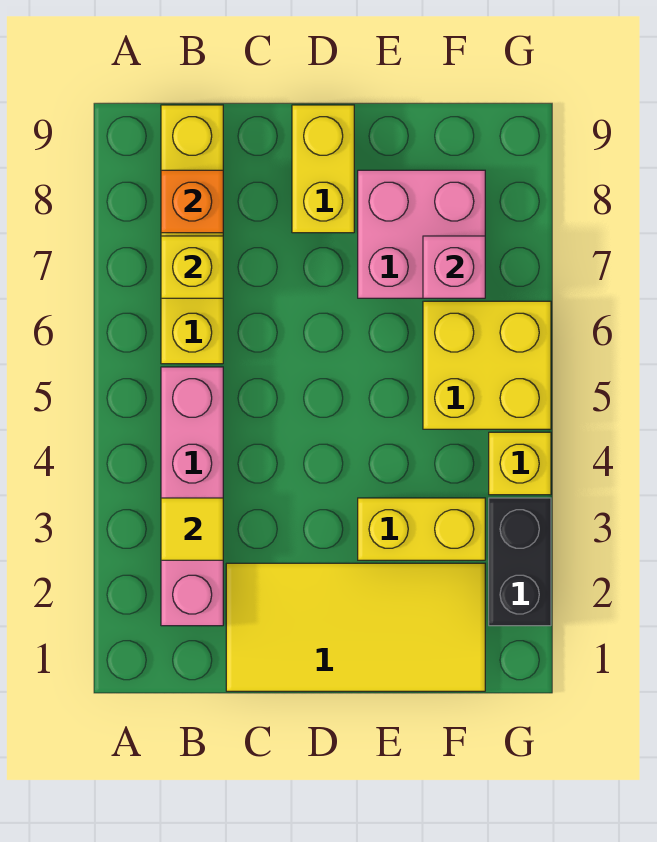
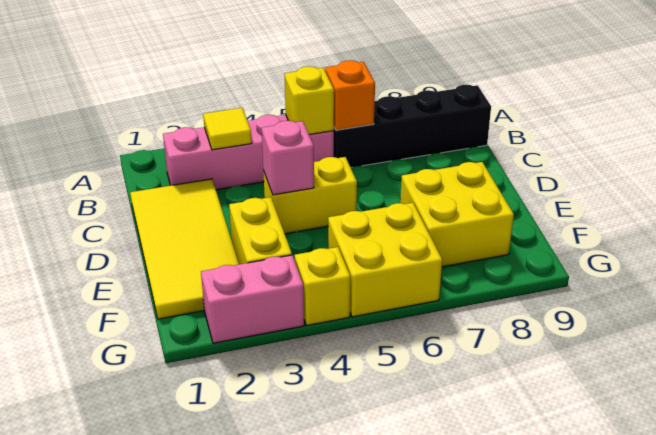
yellow brick B6:B9 level 1 -> black brick B6:B9 level 1
yellow brick B7 level 2 -> yellow brick B5 level 2
orange brick B8 level 2 -> orange brick B6 level 2
yellow brick D8:D9 level 1 -> yellow brick D4:D5 level 1
pink brick E7:F8 level 1 -> yellow brick E7:F8 level 1
pink brick F7 level 2 -> pink brick D4 level 2
black brick G2:G3 level 1 -> pink brick G2:G3 level 1

